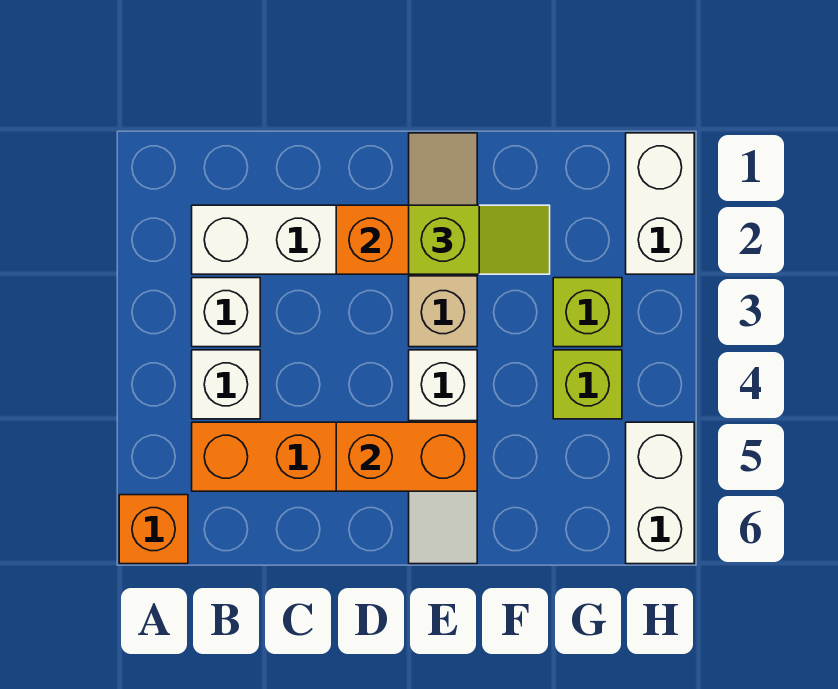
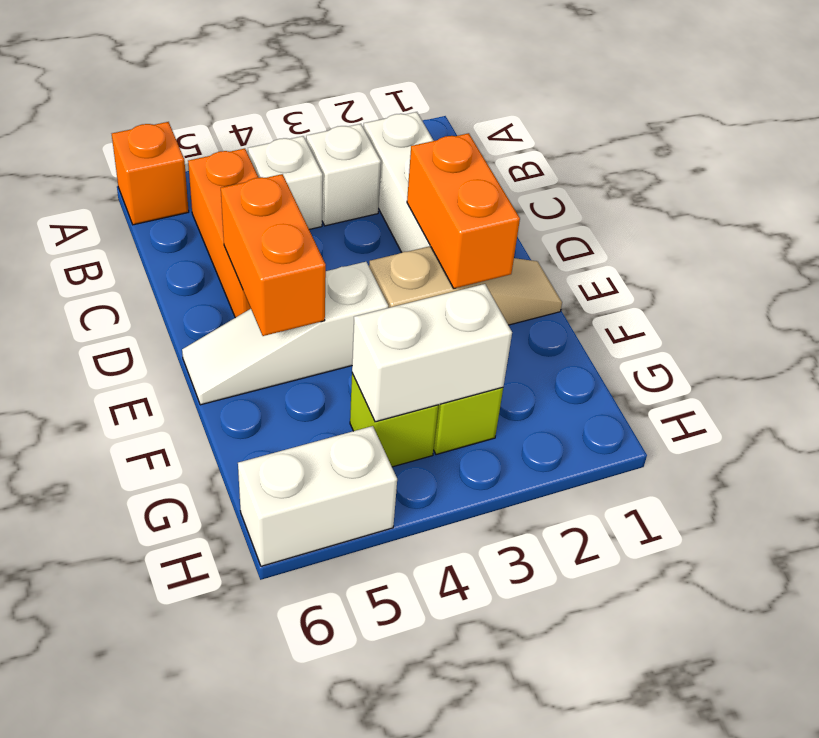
lime slope E2:F2 level 3 top E -> none
white brick H1:H2 level 1 -> white brick G3:G4 level 2

